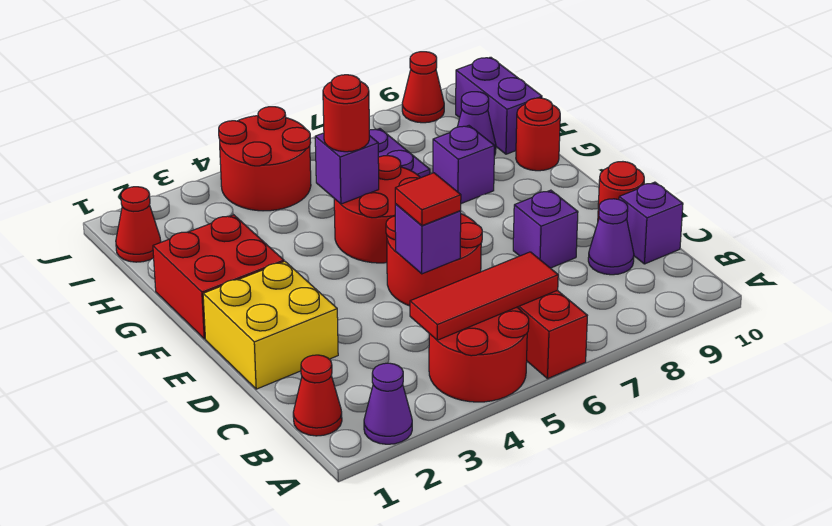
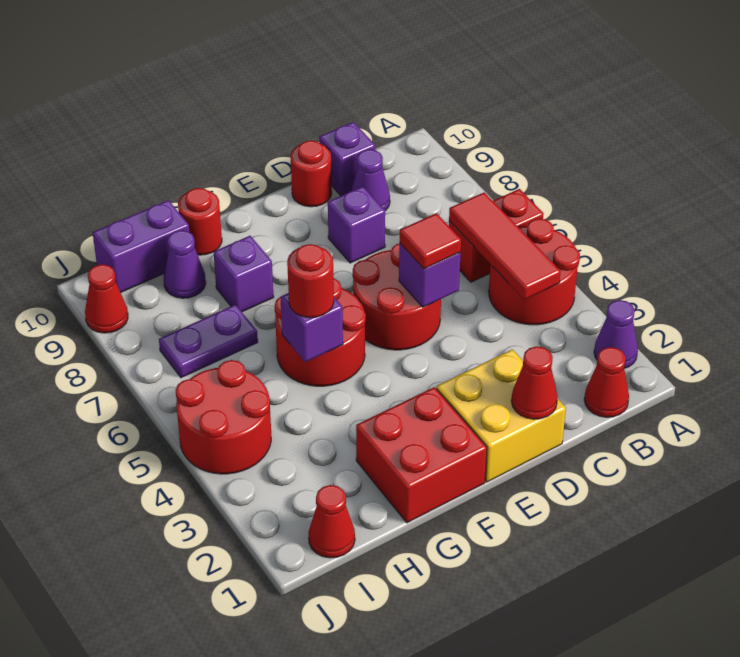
none -> red cone D1 level 2

